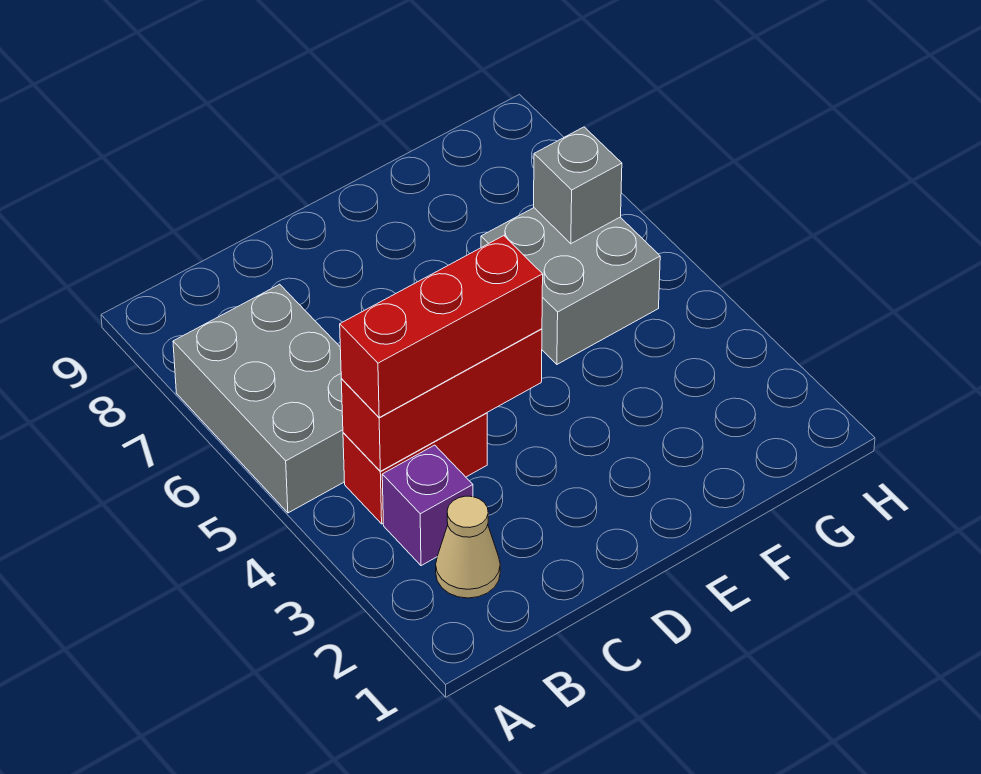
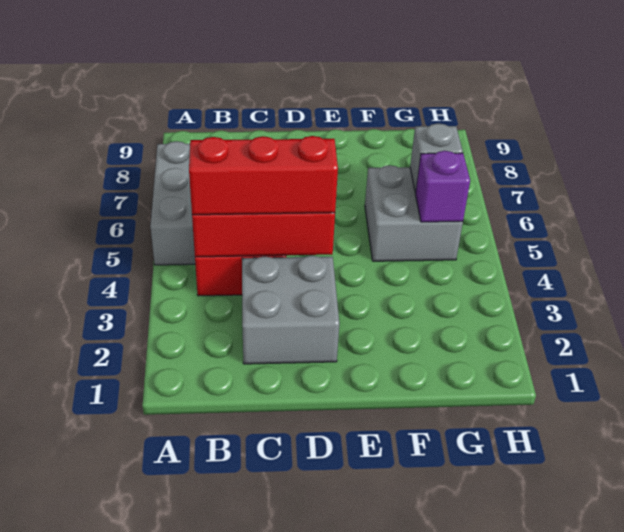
tan cone B2 level 1 -> none
purple brick B3 level 1 -> purple brick G5 level 2
none -> grey brick C2:D3 level 1

